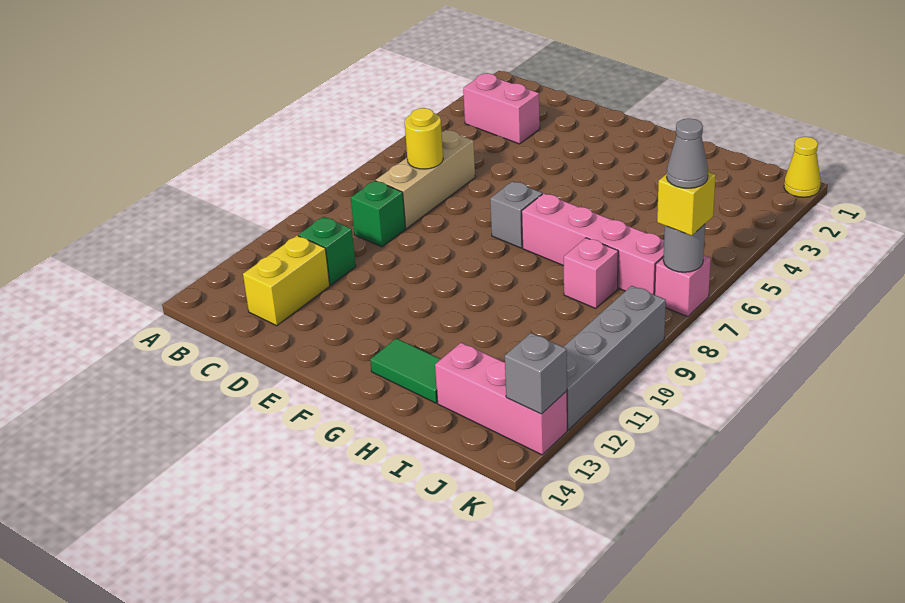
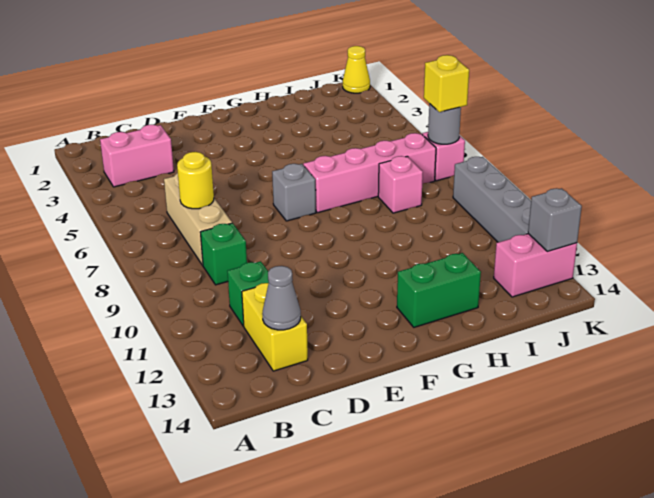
green tile G13:H13 level 1 -> green brick G13:H13 level 1
pink brick I13:K13 level 1 -> pink brick J13:K13 level 1
grey cone K7 level 4 -> grey cone C13 level 2

